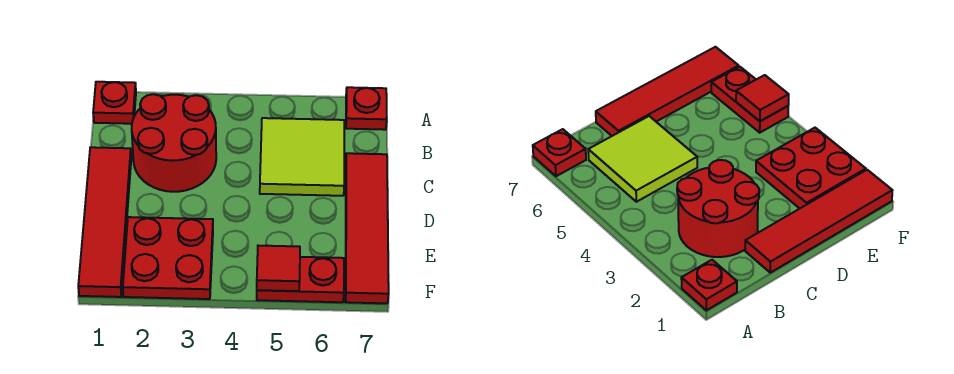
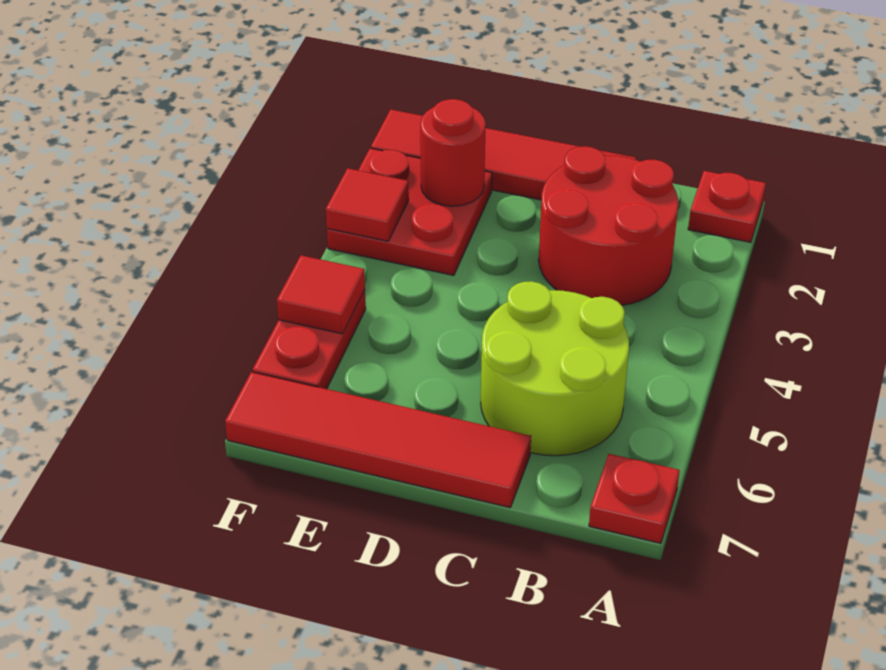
lime tile B5:C6 level 1 -> lime round brick B5:C6 level 1
none -> red round brick E2 level 2
none -> red tile F3 level 2

